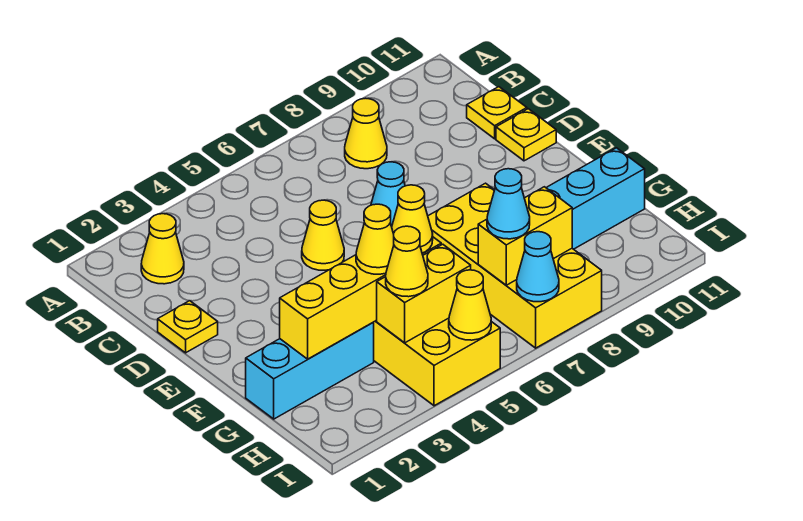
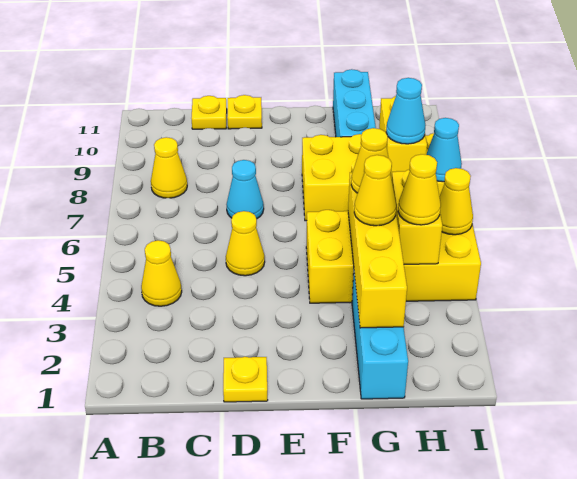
yellow cone B2 level 1 -> yellow cone B4 level 1

